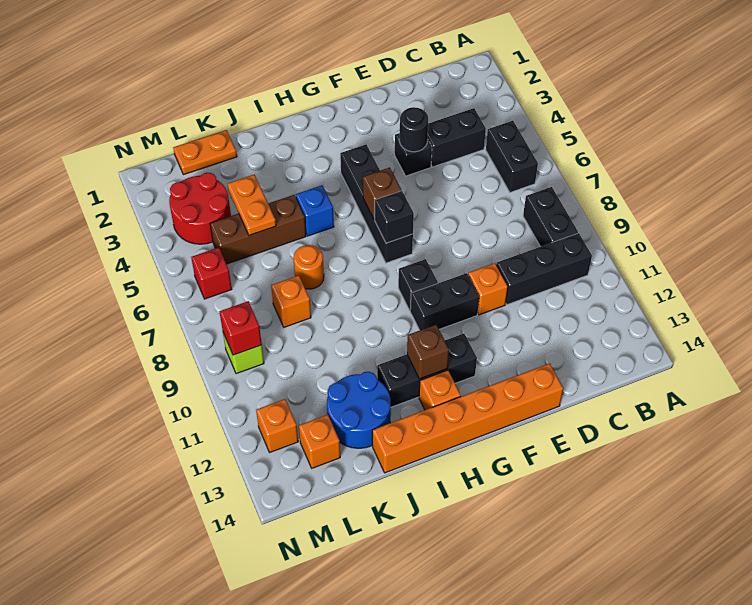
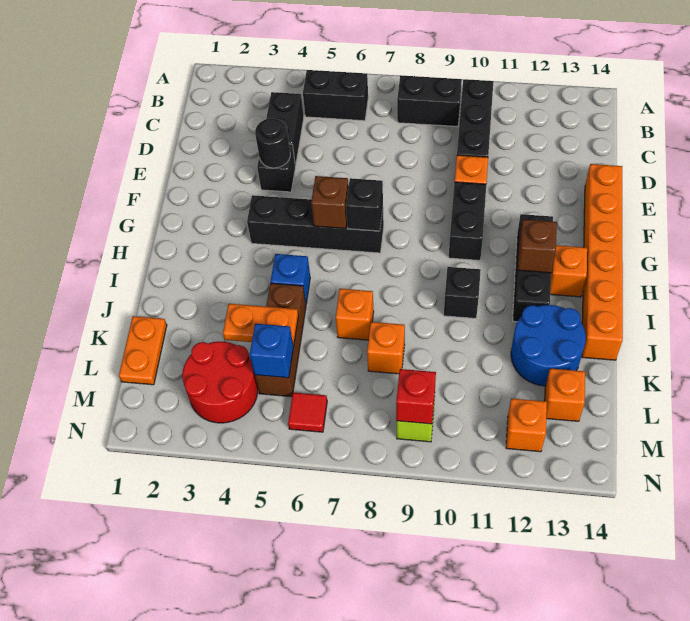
black brick G9 level 1 -> black brick I10 level 1
orange round brick J7 level 1 -> orange brick J7 level 1
none -> blue brick L5 level 2
red brick M6 level 1 -> red tile M6 level 1

